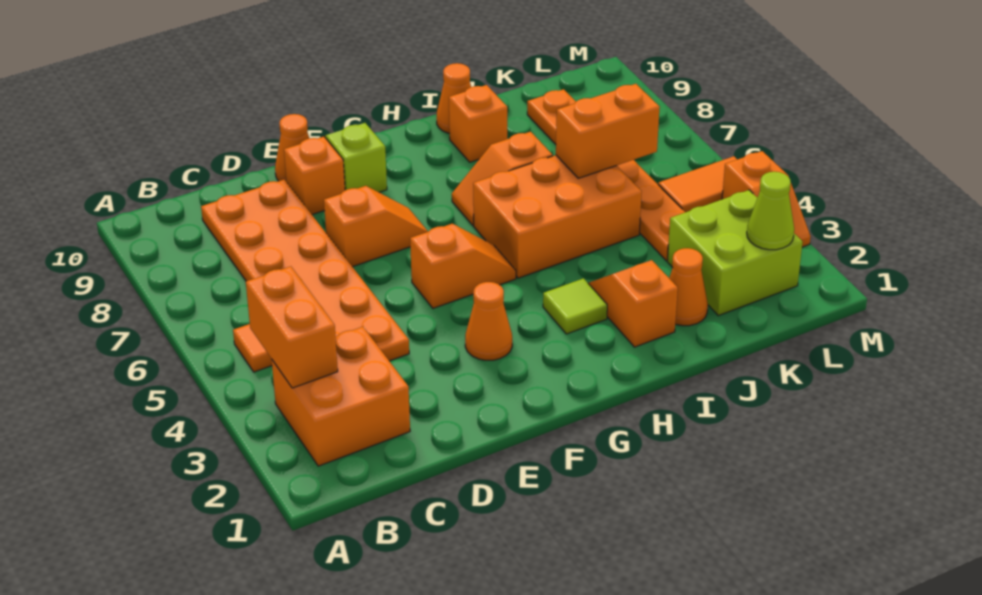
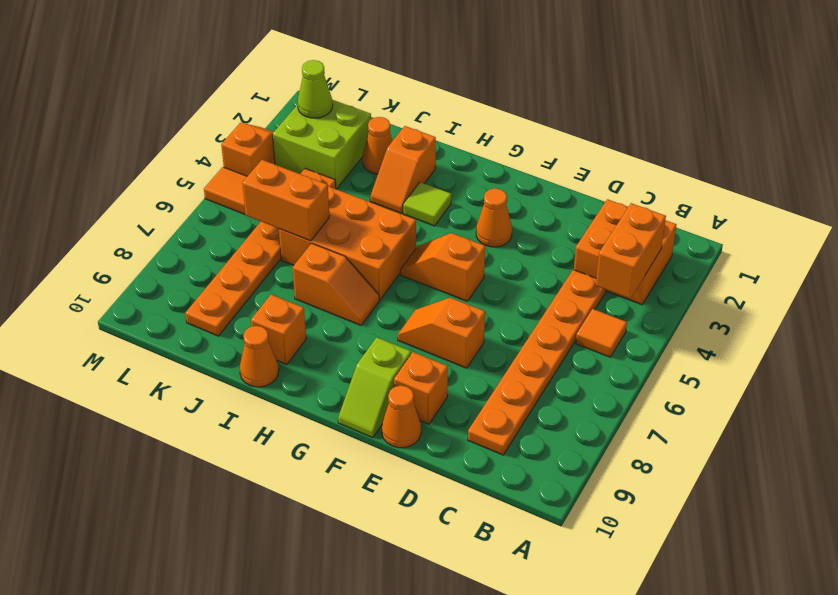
orange plate C4:D9 level 1 -> orange plate C4:C9 level 1

